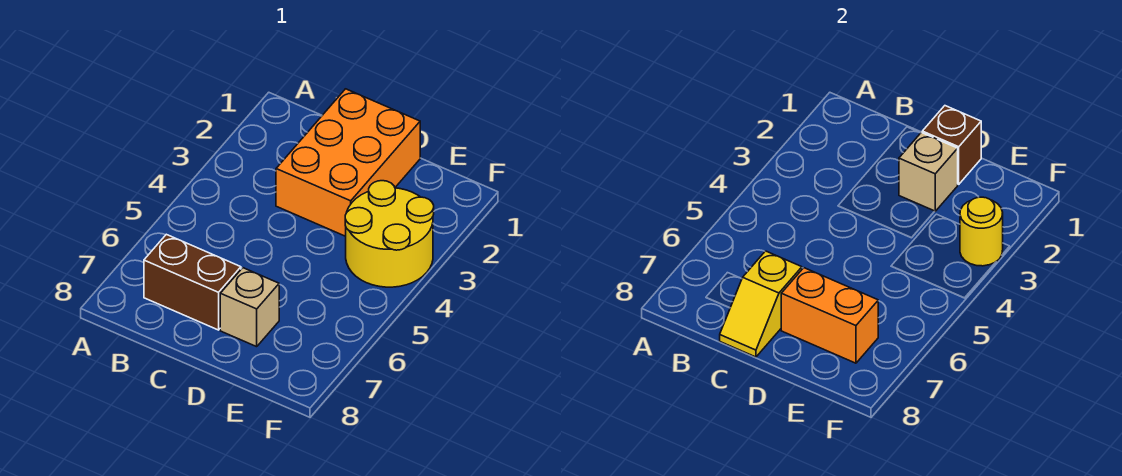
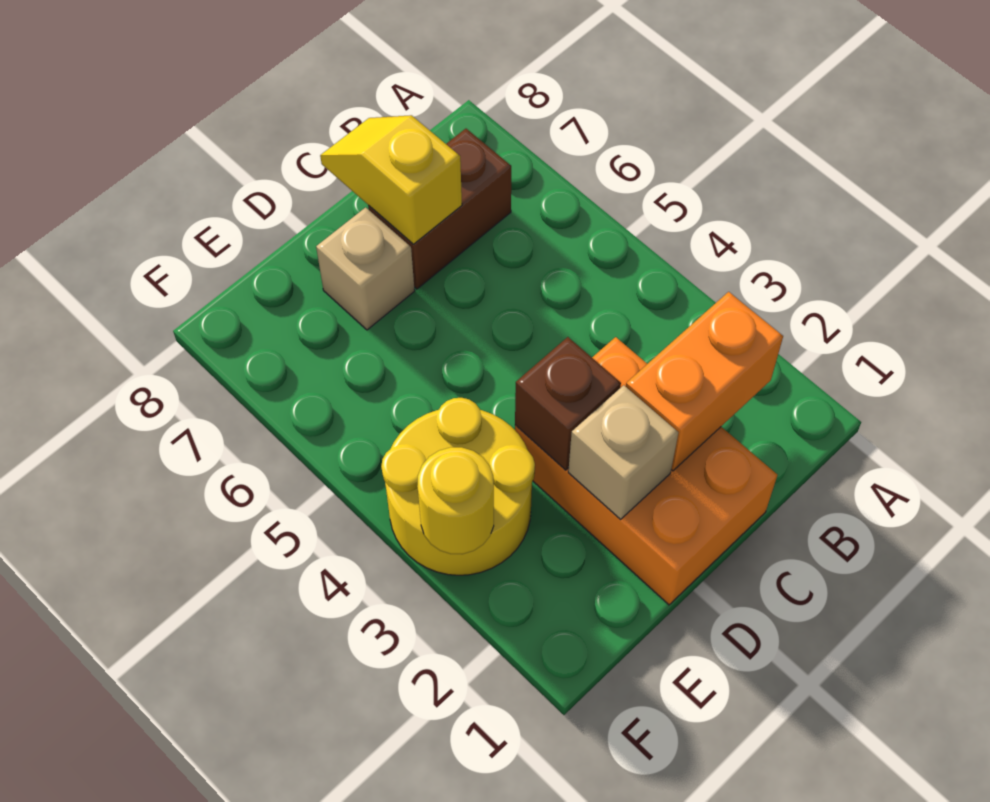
brown brick D1 level 2 -> brown brick D3 level 2
orange brick D7:E7 level 2 -> orange brick B2:C2 level 2

